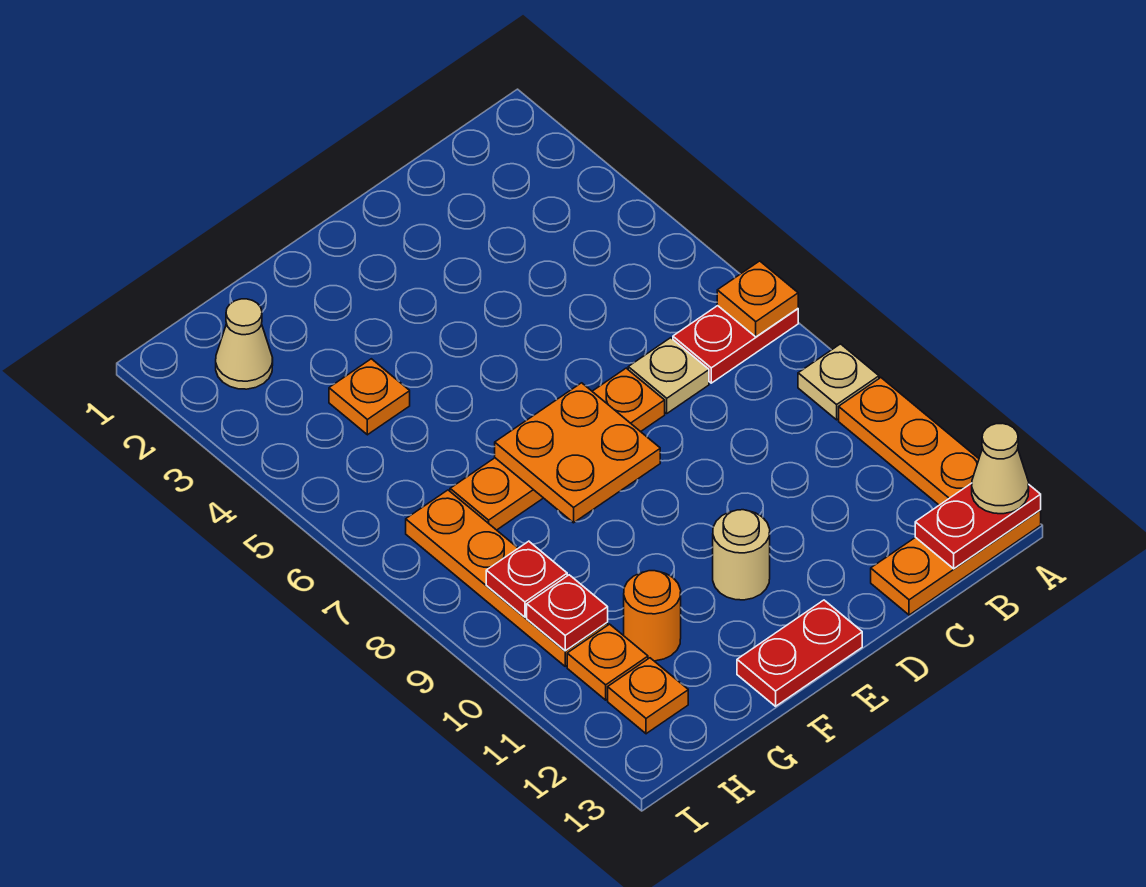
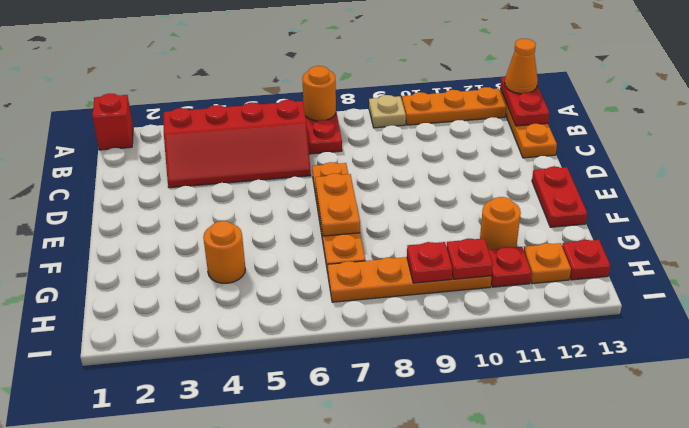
none -> red brick A1 level 1
orange plate A7 level 2 -> orange round brick A7 level 2
tan cone A13 level 3 -> orange cone A13 level 3
none -> red slope B3:C6 level 1 top B
tan plate C7 level 1 -> none
orange plate E7:F8 level 2 -> orange plate E7:F7 level 2
tan round brick E11 level 1 -> none
orange plate G4 level 1 -> orange round brick G4 level 1
tan cone H2 level 1 -> none
orange plate H11 level 1 -> red plate H11 level 1
none -> red plate H13 level 1

